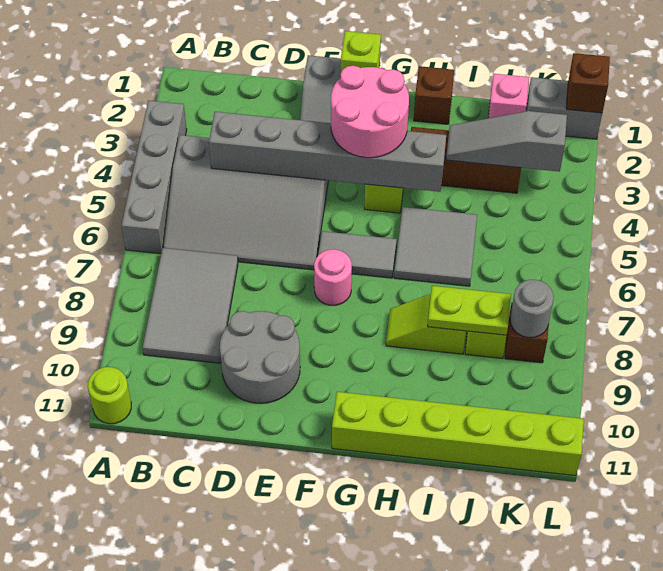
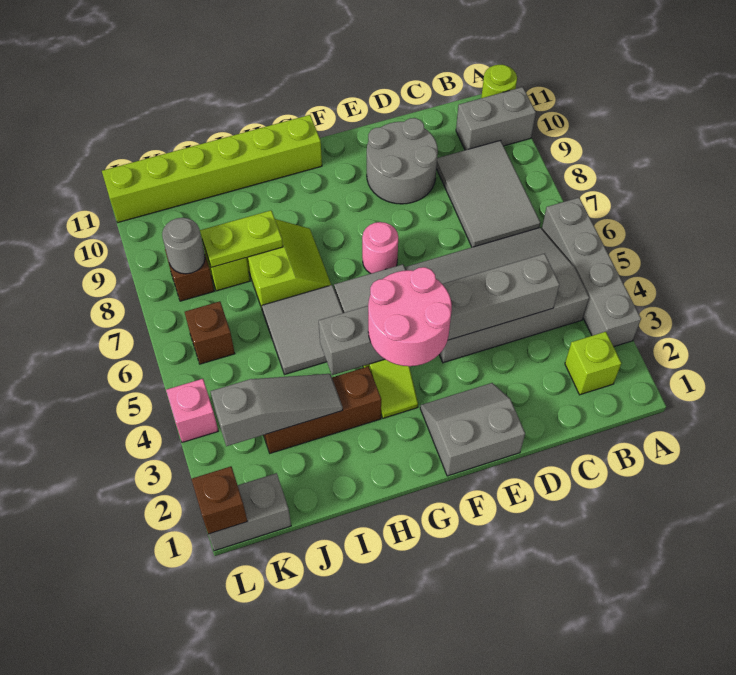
none -> grey brick A10:B10 level 1
lime brick F1 level 2 -> lime brick B2 level 1
brown brick H1 level 1 -> brown brick K6 level 1
lime slope H8:I8 level 1 top I -> lime slope H7:I8 level 1 top I
pink brick J1 level 1 -> pink brick L4 level 1

